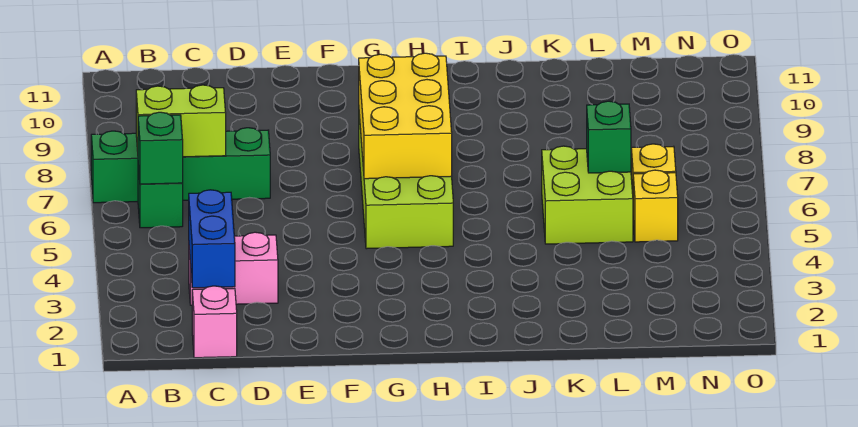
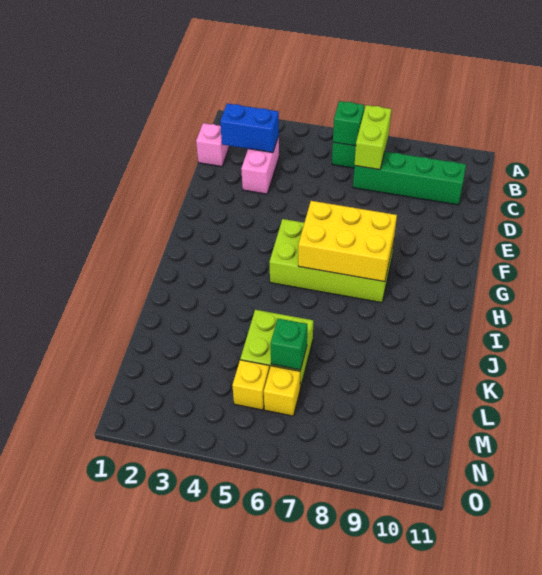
green brick A7:D7 level 1 -> green brick C7:C10 level 1

